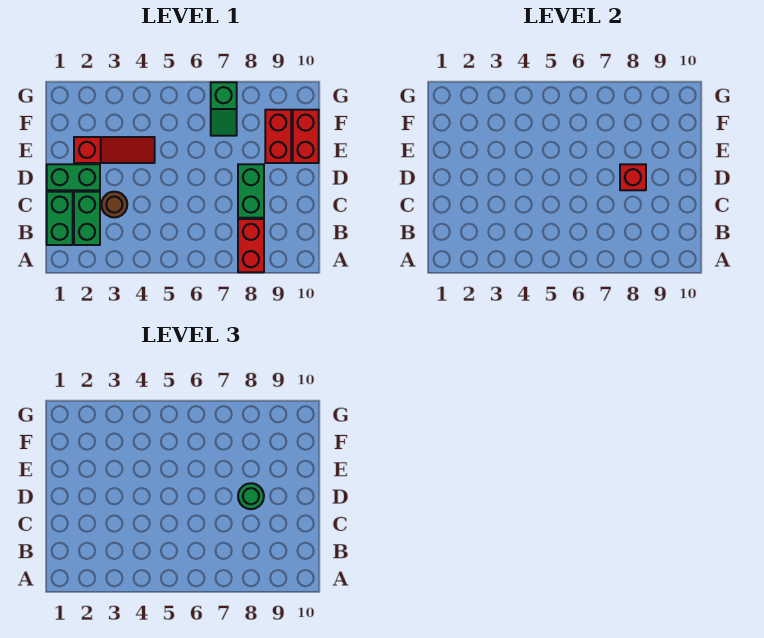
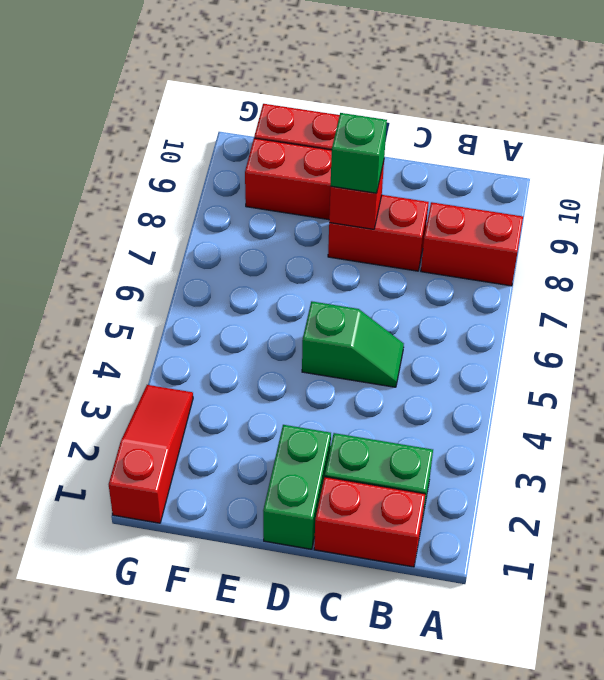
green brick B1:C1 level 1 -> red brick B1:C1 level 1
brown round brick C3 level 1 -> none
green brick C8:D8 level 1 -> red brick C8:D8 level 1
green round brick D8 level 3 -> green brick D8 level 3
red slope E2:E4 level 1 top 2 -> red slope G1:G3 level 1 top 1
green slope F7:G7 level 1 top G -> green slope C5:D5 level 1 top D

